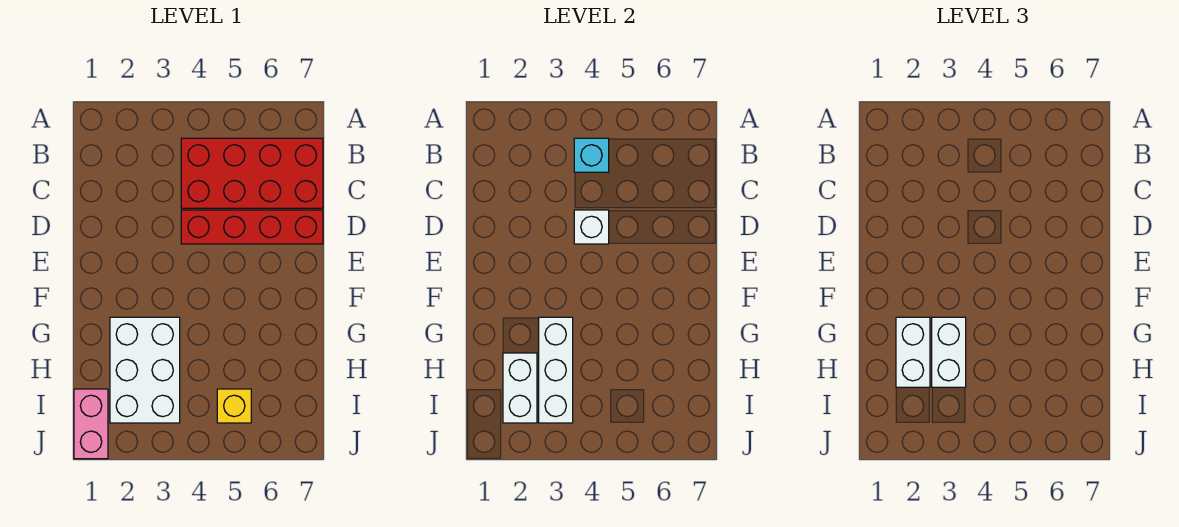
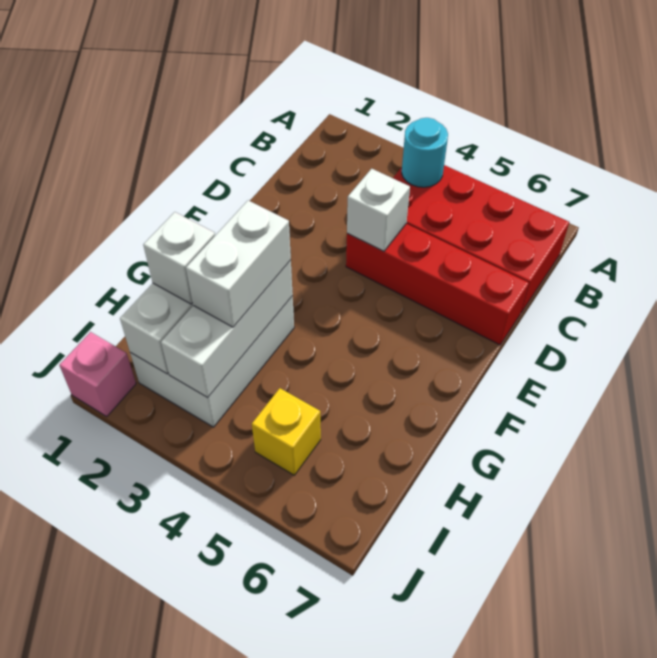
cyan brick B4 level 2 -> cyan round brick B4 level 2
white brick G2:H2 level 3 -> white brick H2 level 3
pink brick I1:J1 level 1 -> pink brick J1 level 1

